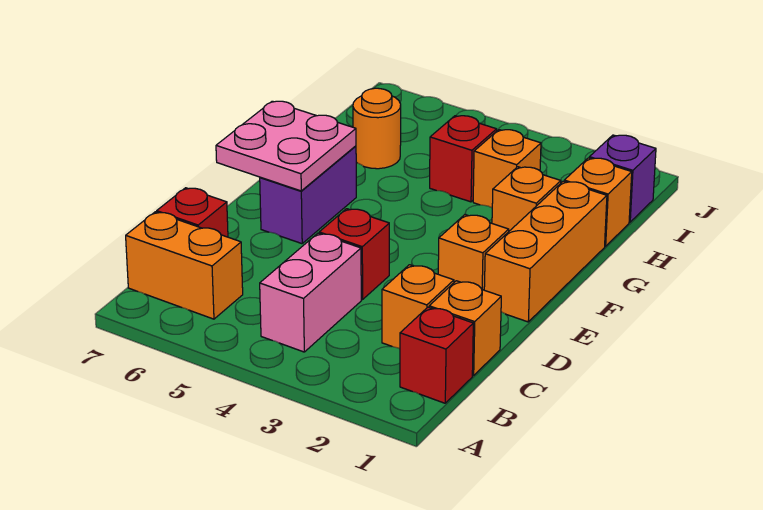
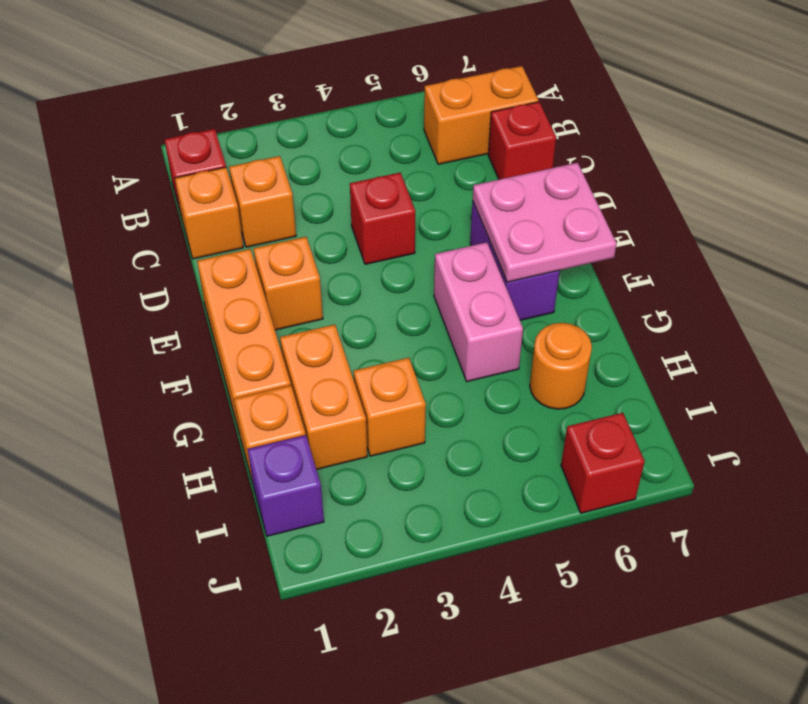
pink brick B4:C4 level 1 -> pink brick F5:G5 level 1
orange brick G2 level 1 -> orange brick G2:H2 level 1
red brick H4 level 1 -> red brick J6 level 1

